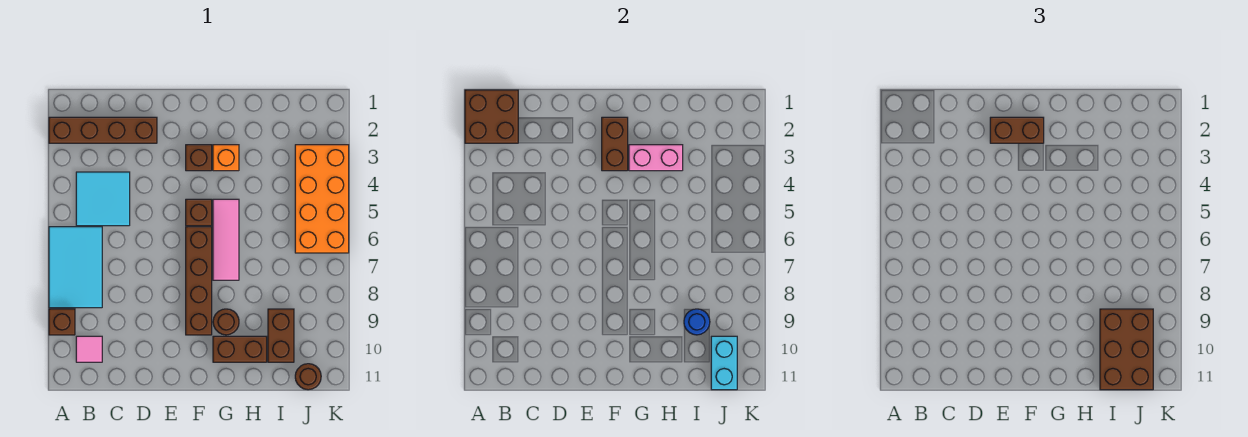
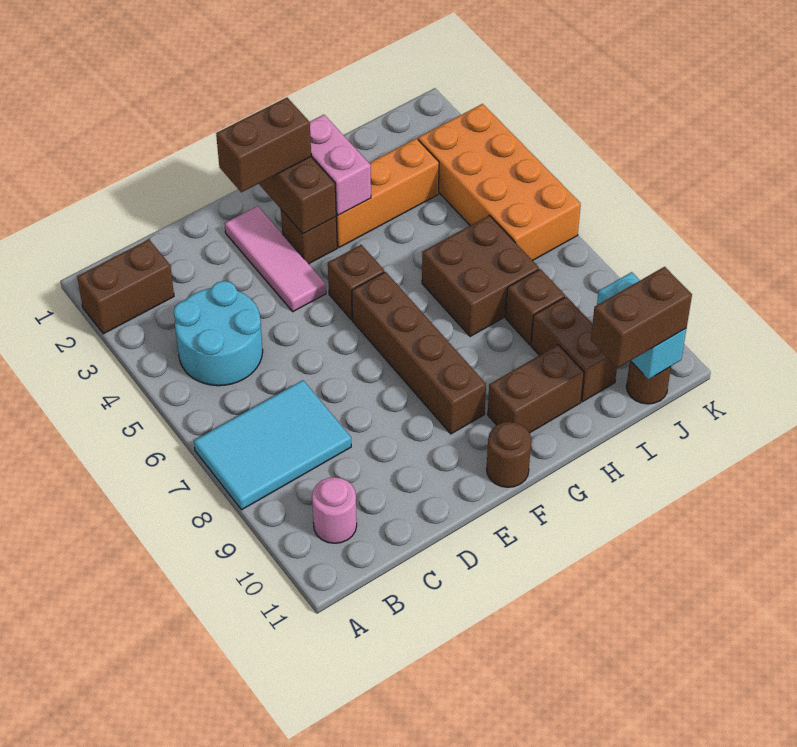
brown brick A1:B2 level 2 -> brown brick H6:I7 level 1
brown brick A2:D2 level 1 -> brown brick A2:B2 level 1
cyan tile A6:B8 level 1 -> cyan tile A7:C8 level 1
brown brick A9 level 1 -> brown brick I8 level 1
cyan tile B4:C5 level 1 -> cyan round brick B4:C5 level 1
pink tile B10 level 1 -> pink round brick B10 level 1
orange brick G3 level 1 -> orange brick G3:I3 level 1
pink brick G3:H3 level 2 -> pink brick G2:G3 level 2
pink tile G5:G7 level 1 -> pink tile E2:E4 level 1
brown round brick G9 level 1 -> brown round brick F11 level 1
blue round brick I9 level 2 -> none
brown brick I9:J11 level 3 -> brown brick I11:J11 level 3

